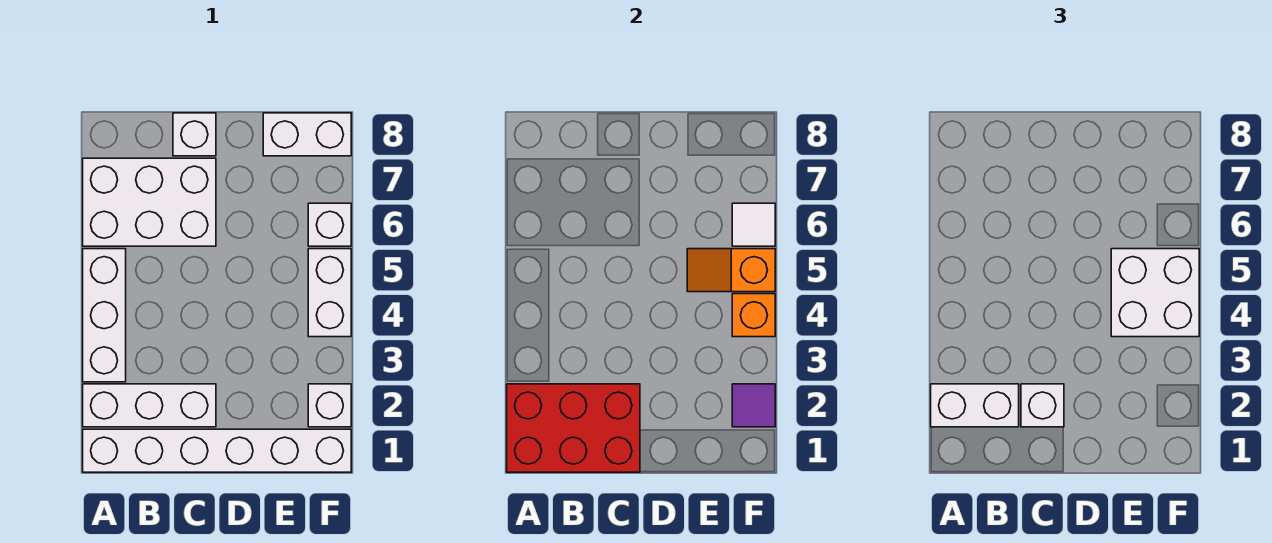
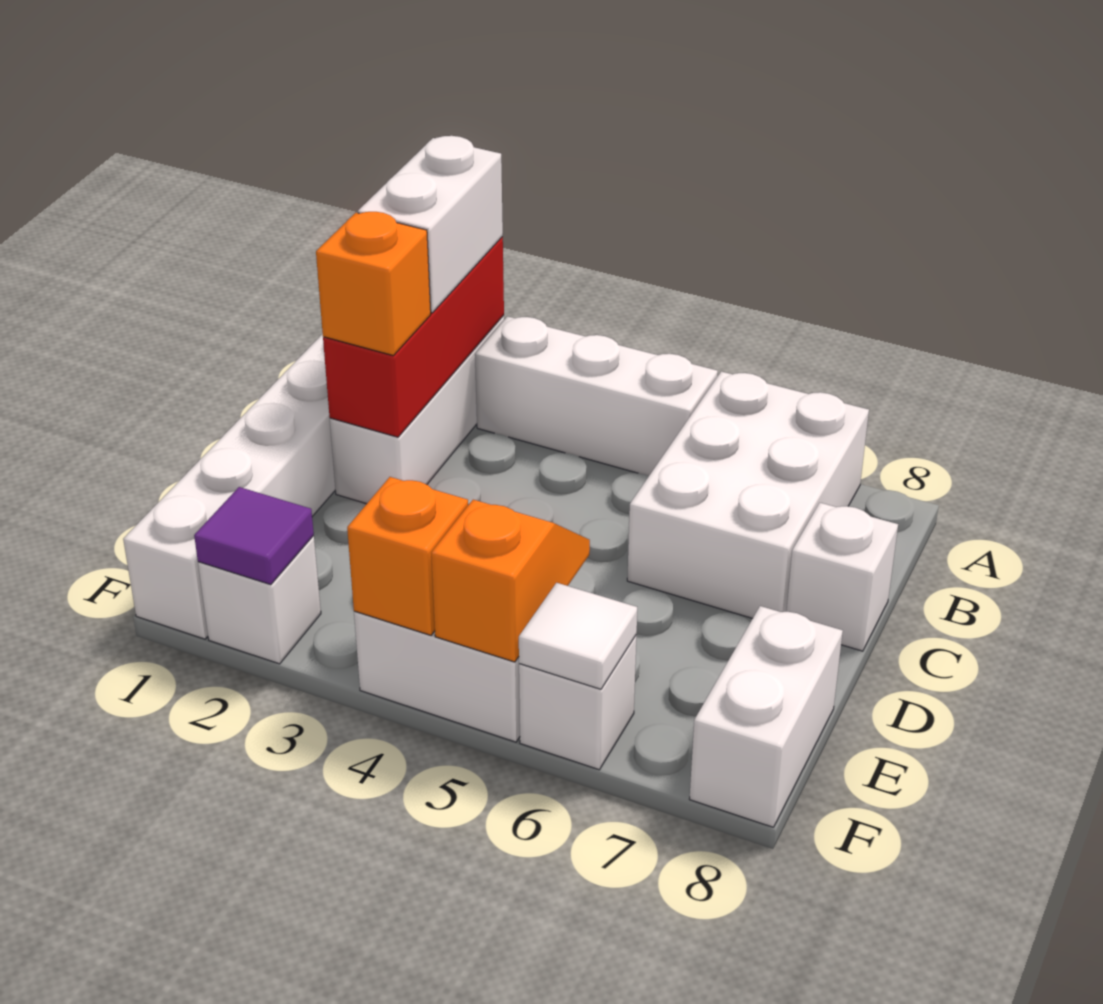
red brick A1:C2 level 2 -> red brick A2:C2 level 2
white brick C2 level 3 -> orange brick C2 level 3
white brick E4:F5 level 3 -> none

